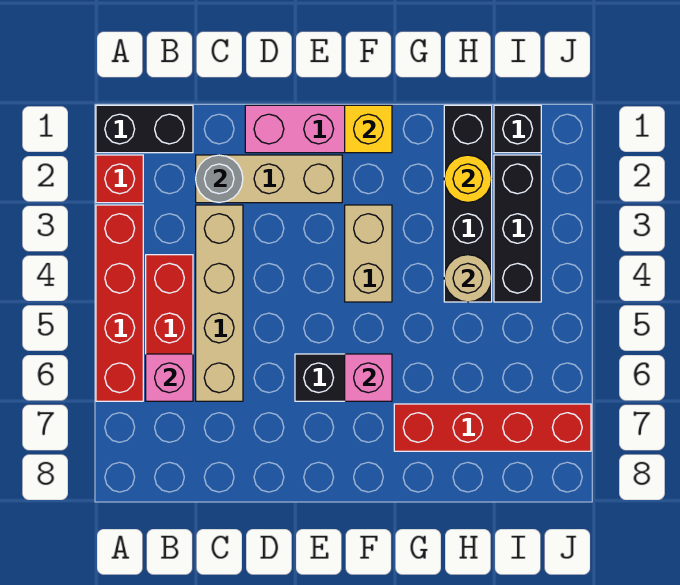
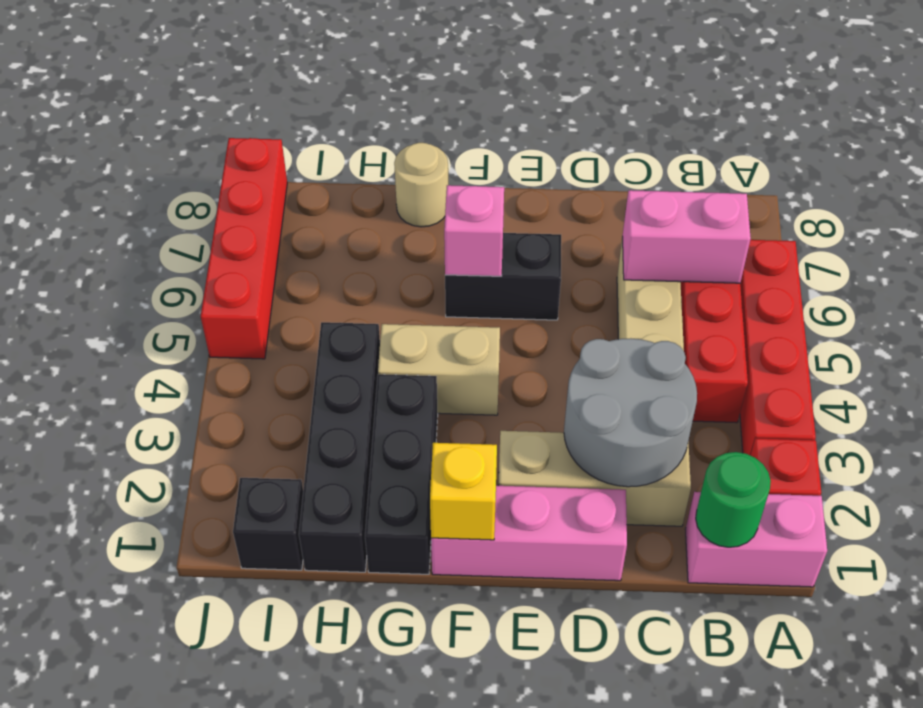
black brick A1:B1 level 1 -> pink brick A1:B1 level 1
none -> green round brick B1 level 2
pink brick B6 level 2 -> pink brick B6:C6 level 2
grey round brick C2 level 2 -> grey round brick C2:D3 level 2
tan brick F3:F4 level 1 -> tan brick F4:G4 level 1
red brick G7:J7 level 1 -> red brick J5:J8 level 1
yellow round brick H2 level 2 -> none
tan round brick H4 level 2 -> tan round brick G8 level 1
black brick I2:I4 level 1 -> black brick G1:G3 level 1

